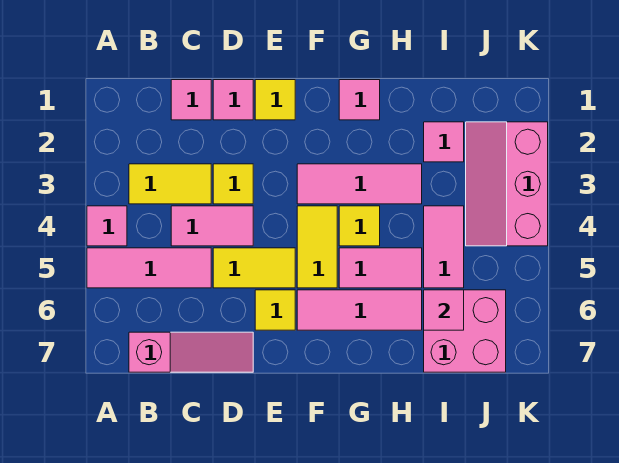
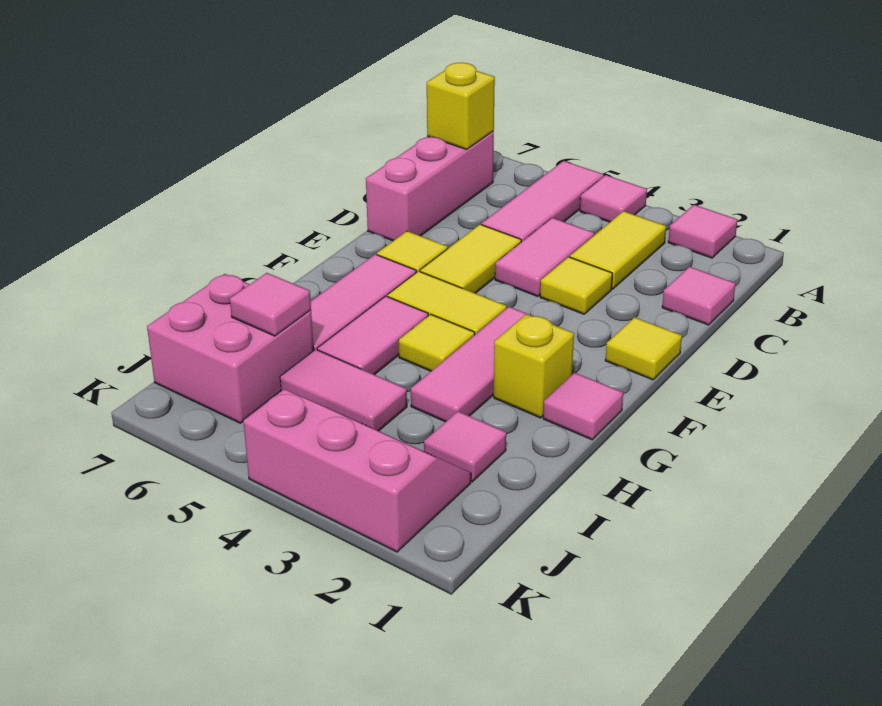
pink slope B7:D7 level 1 top B -> pink brick B7:D7 level 1
none -> yellow brick B7 level 2
pink tile D1 level 1 -> pink tile A2 level 1
none -> yellow brick G2 level 1

